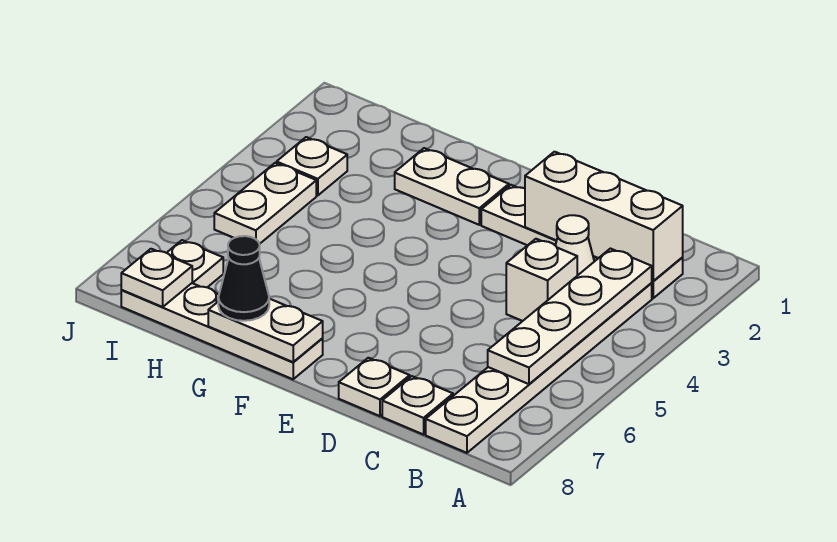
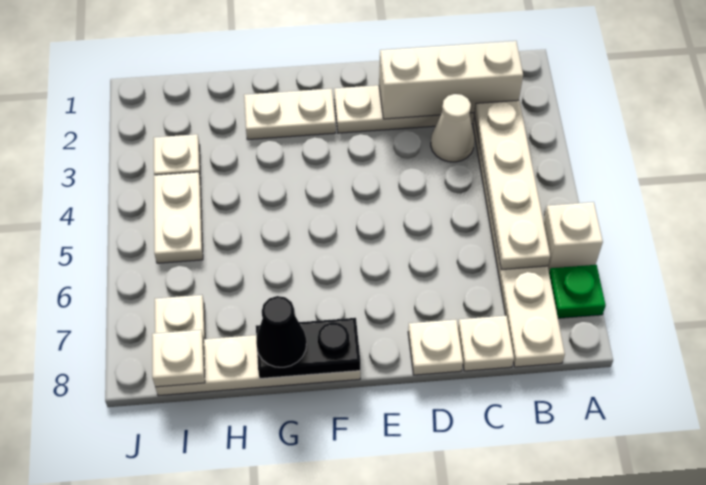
none -> green plate A7 level 1
white brick C4 level 1 -> white brick A6 level 1
white plate F8:G8 level 2 -> black plate F8:G8 level 2

